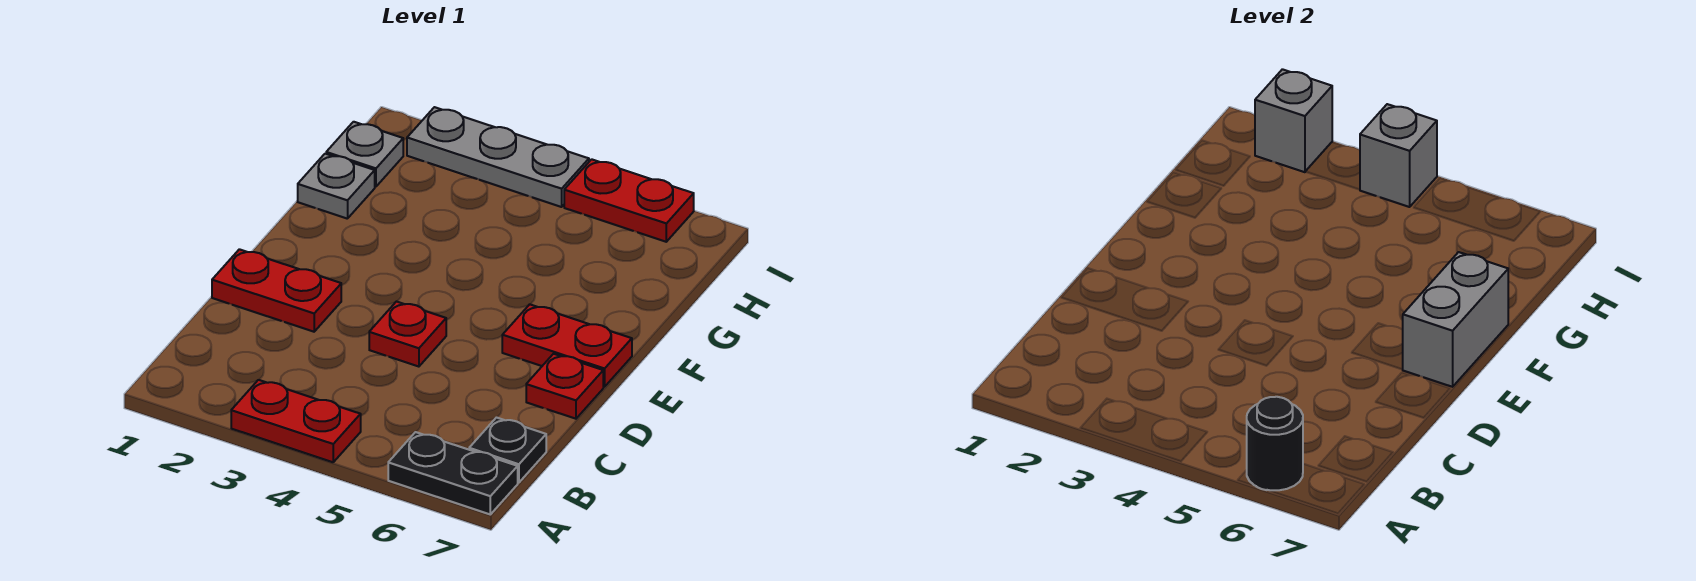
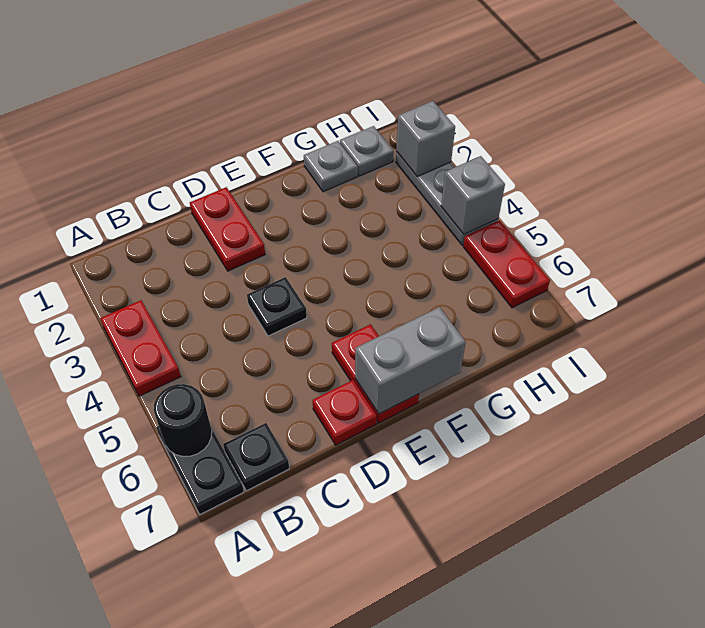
red plate D4 level 1 -> black plate D4 level 1

